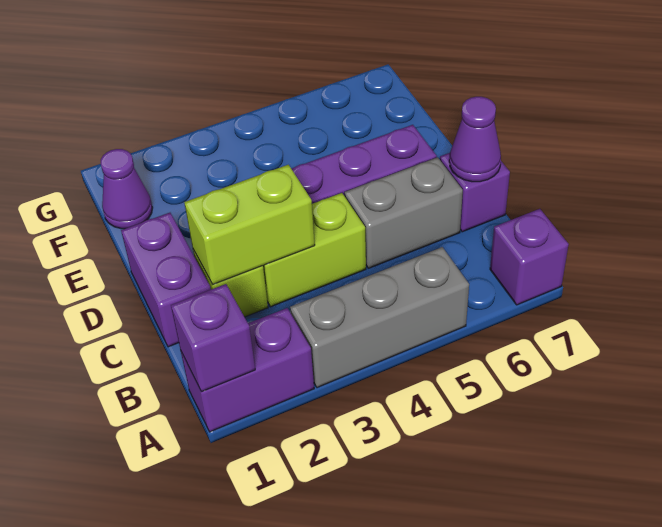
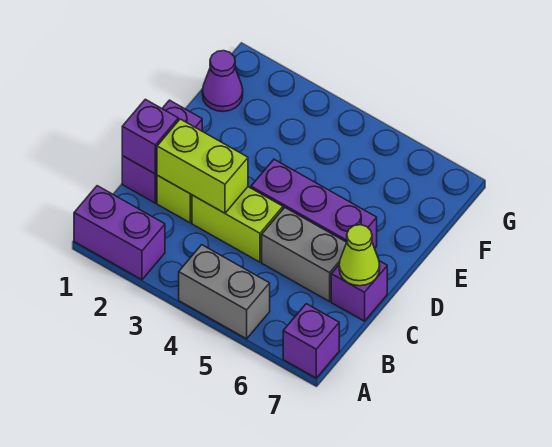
purple brick A1 level 2 -> purple brick C1 level 2
grey brick A3:A5 level 1 -> grey brick A4:A5 level 1
purple cone C7 level 2 -> lime cone C7 level 2

